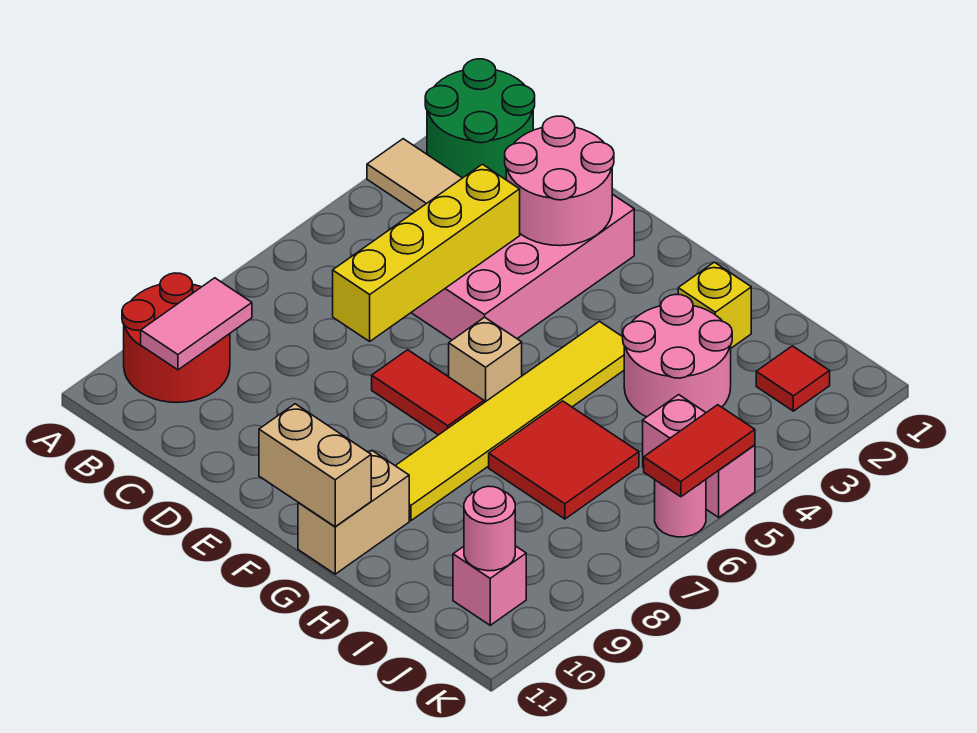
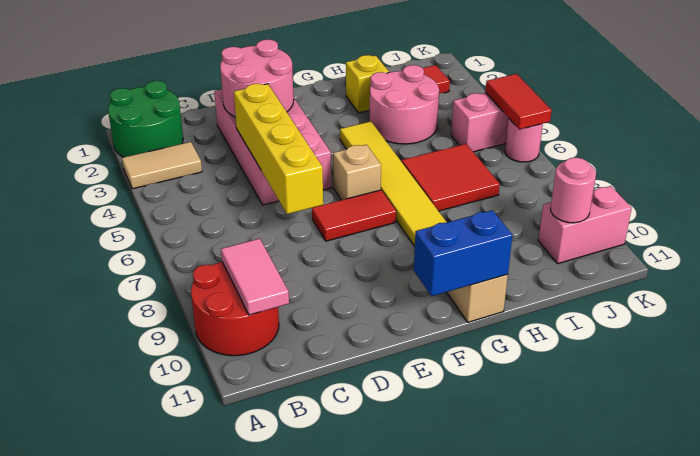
tan brick F11:G11 level 2 -> blue brick F11:G11 level 2
pink brick J10 level 1 -> pink brick J10:K10 level 1

